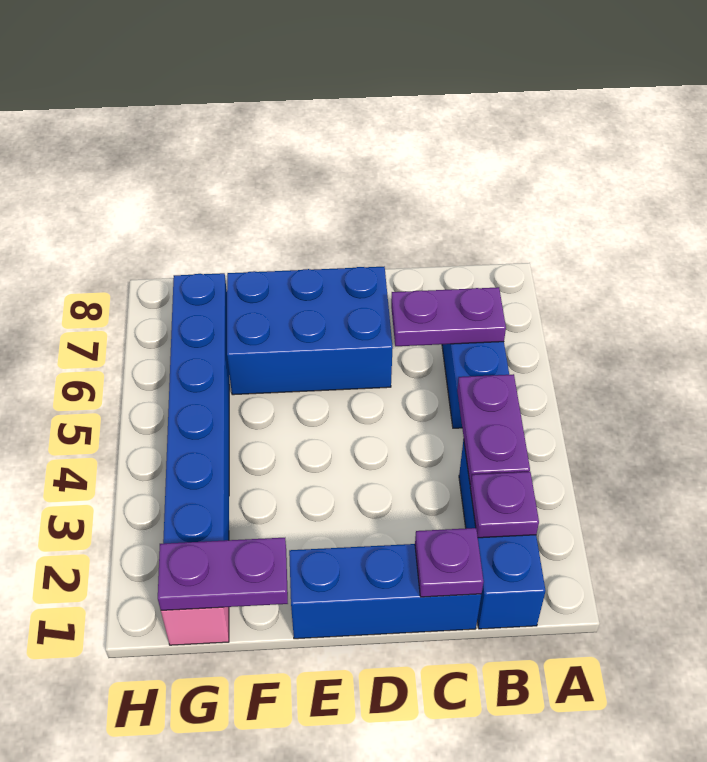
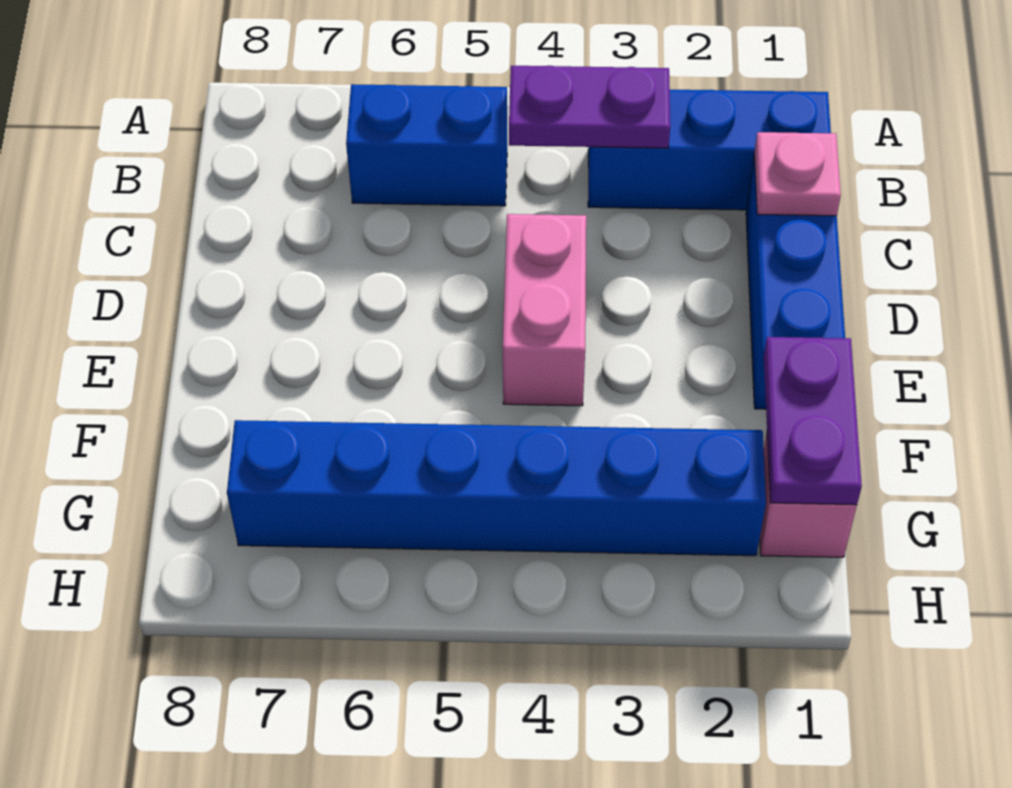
purple plate B2 level 2 -> none
purple plate B6:C6 level 2 -> none
purple plate C1 level 2 -> pink plate C1 level 2
none -> pink brick D4:E4 level 1
blue brick D6:F7 level 1 -> none

